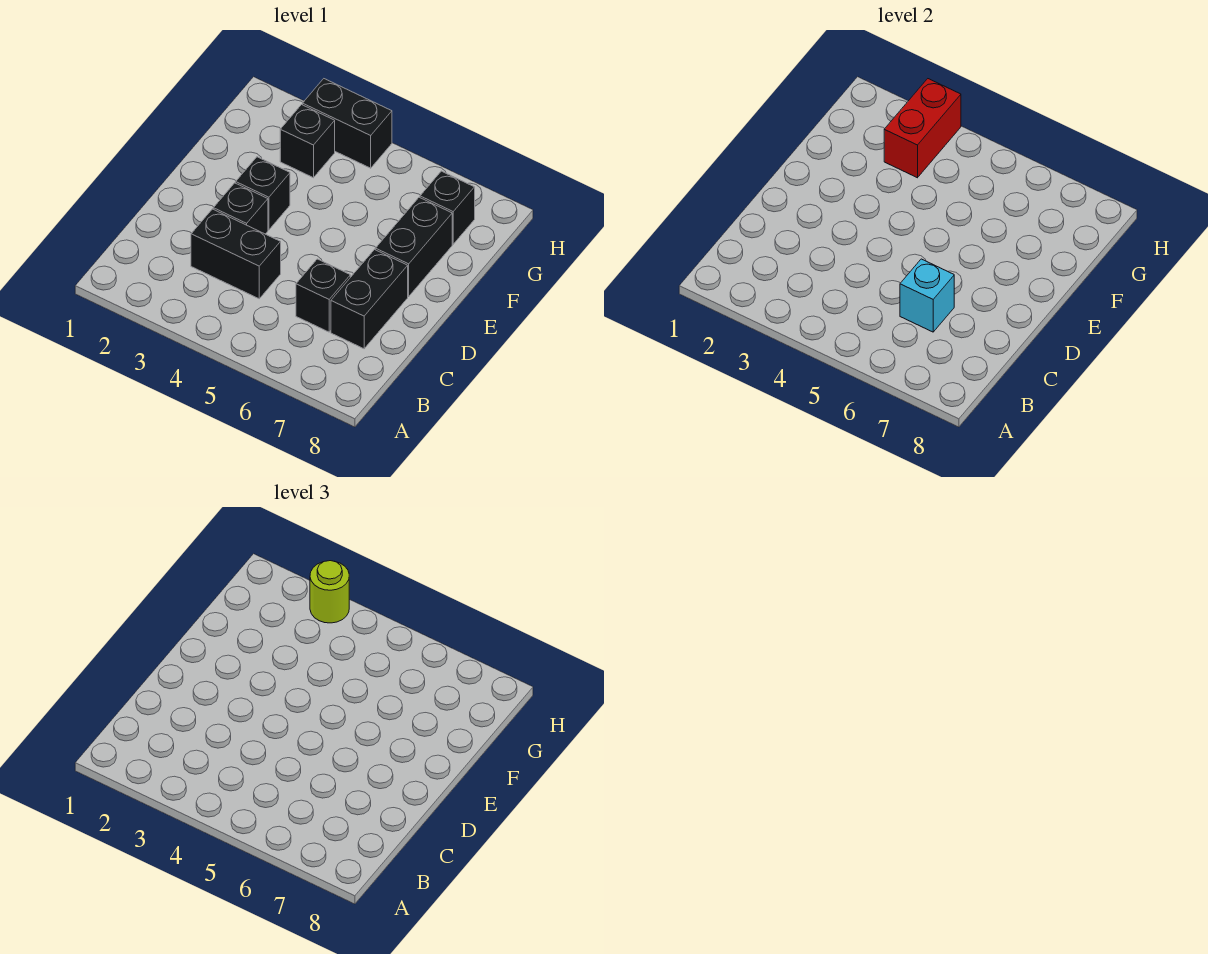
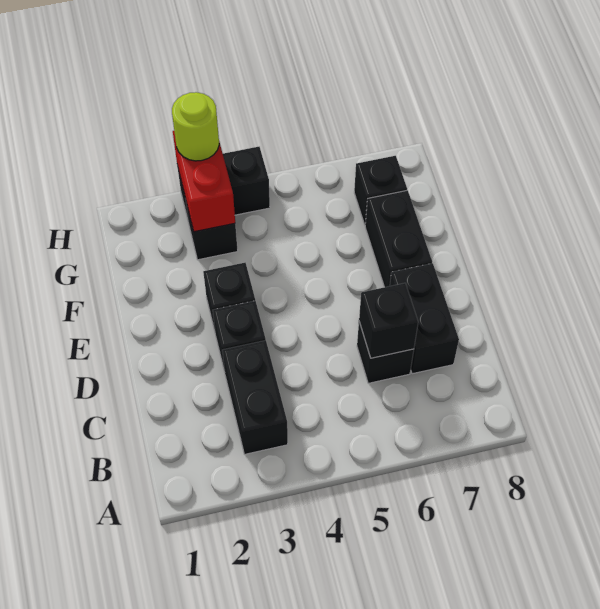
black brick C3:C4 level 1 -> black brick B3:C3 level 1
cyan brick C6 level 2 -> black brick C6 level 2

